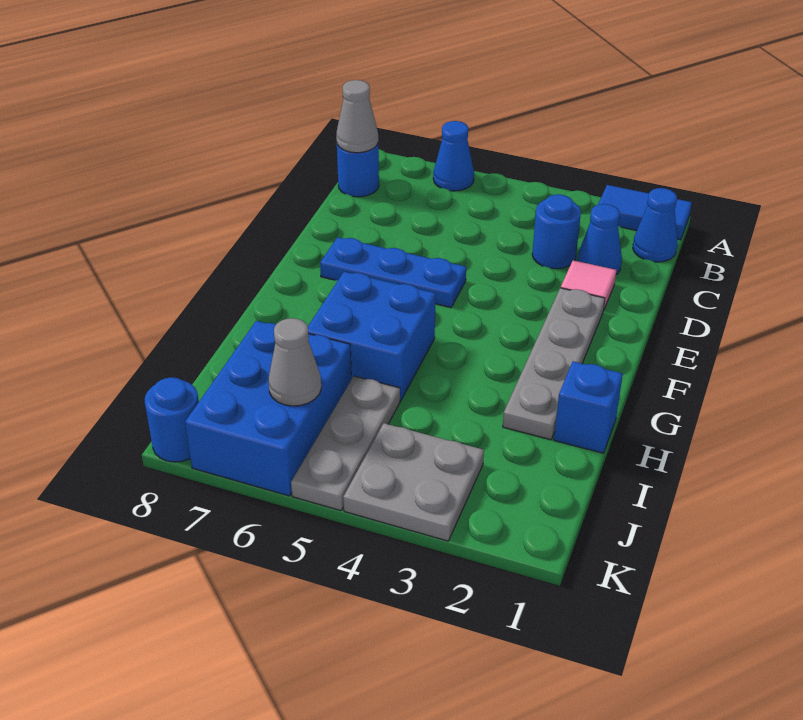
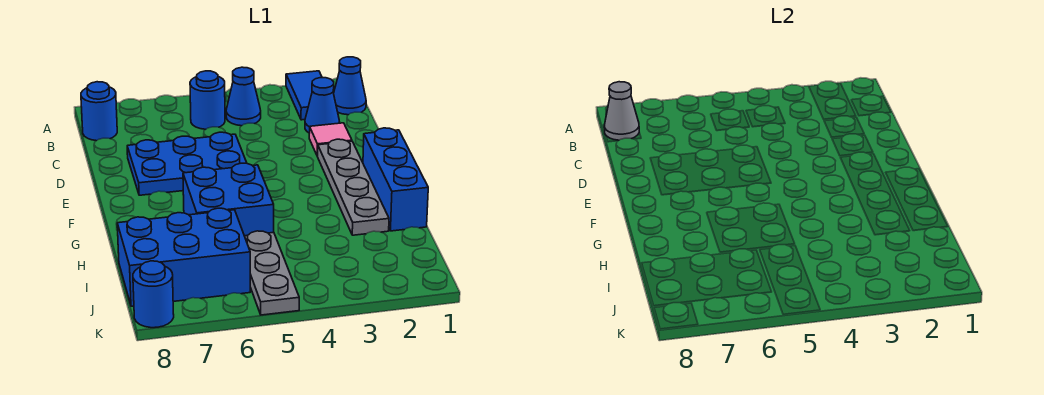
blue tile A1:A2 level 1 -> blue tile A2:B2 level 1
blue cone A6 level 1 -> blue cone B4 level 1
blue round brick C3 level 1 -> blue round brick B5 level 1
blue plate E5:E7 level 1 -> blue plate D5:E7 level 1
blue brick H1 level 1 -> blue brick F1:H1 level 1
blue brick I6:K7 level 1 -> blue brick I6:J8 level 1
grey plate J3:K4 level 1 -> none
grey cone J6 level 2 -> none

